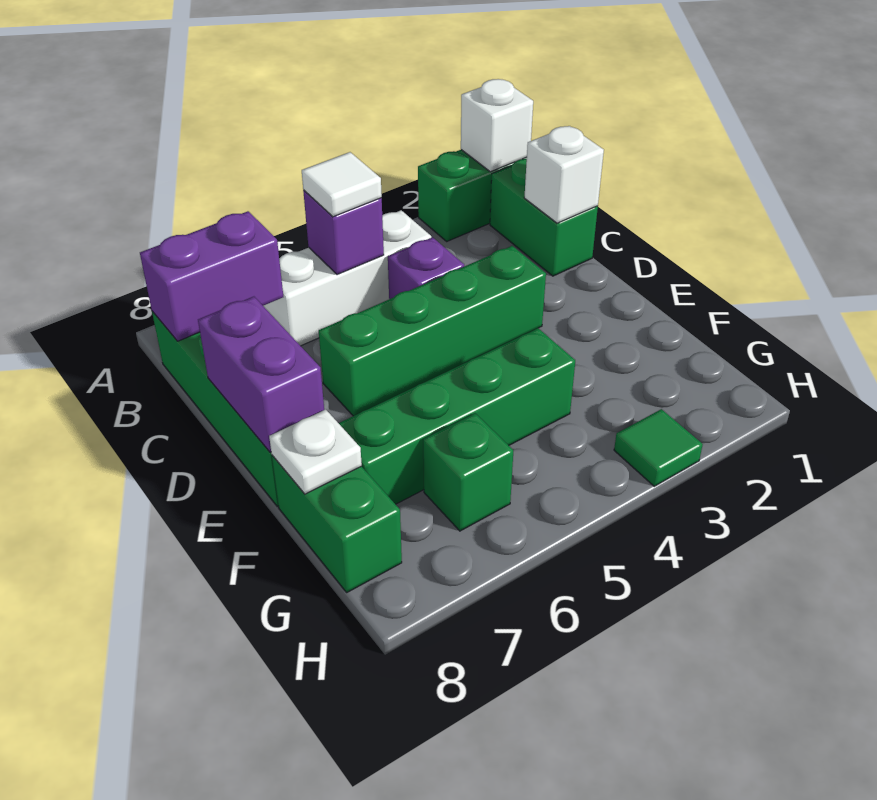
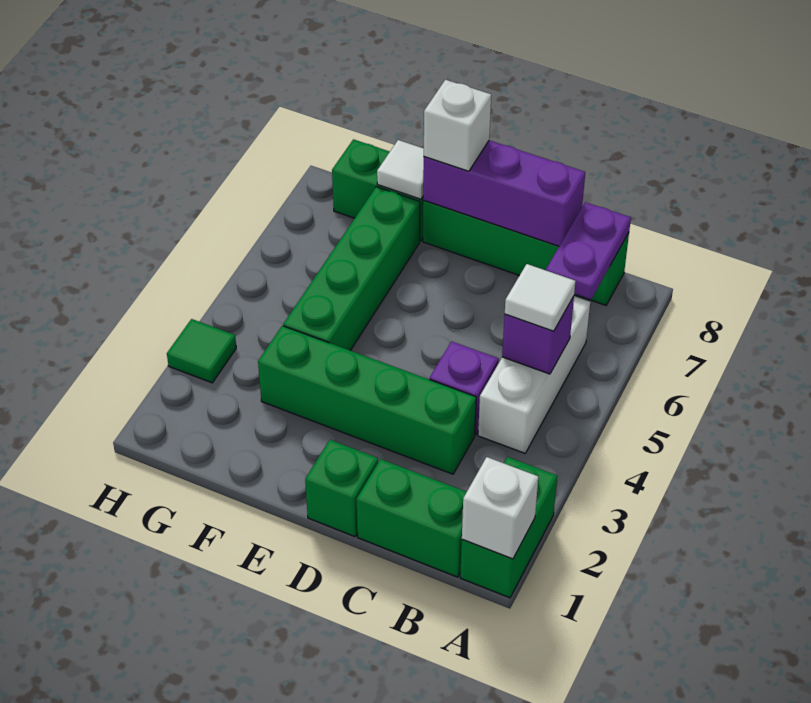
purple brick B7:B8 level 2 -> purple plate B7:B8 level 2
white brick C1 level 2 -> white brick E8 level 3
green brick D3:D6 level 1 -> green brick C3:F3 level 1
purple brick D8:E8 level 2 -> purple brick C8:E8 level 2
white plate F8 level 2 -> white tile F8 level 2
green brick G6 level 1 -> green brick D1 level 1

